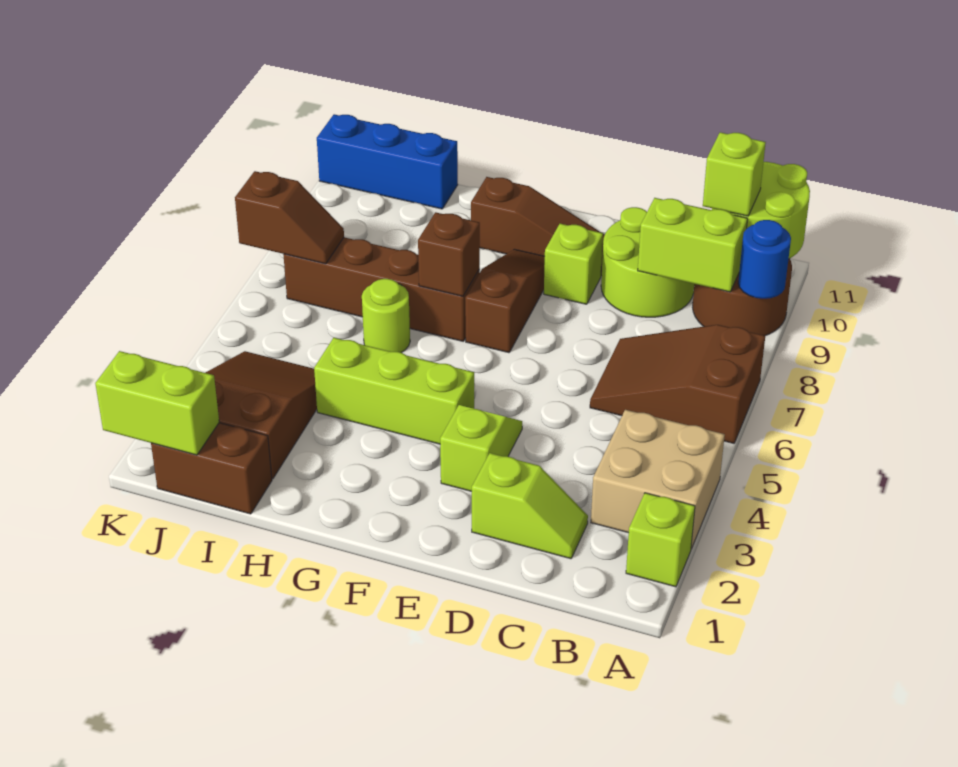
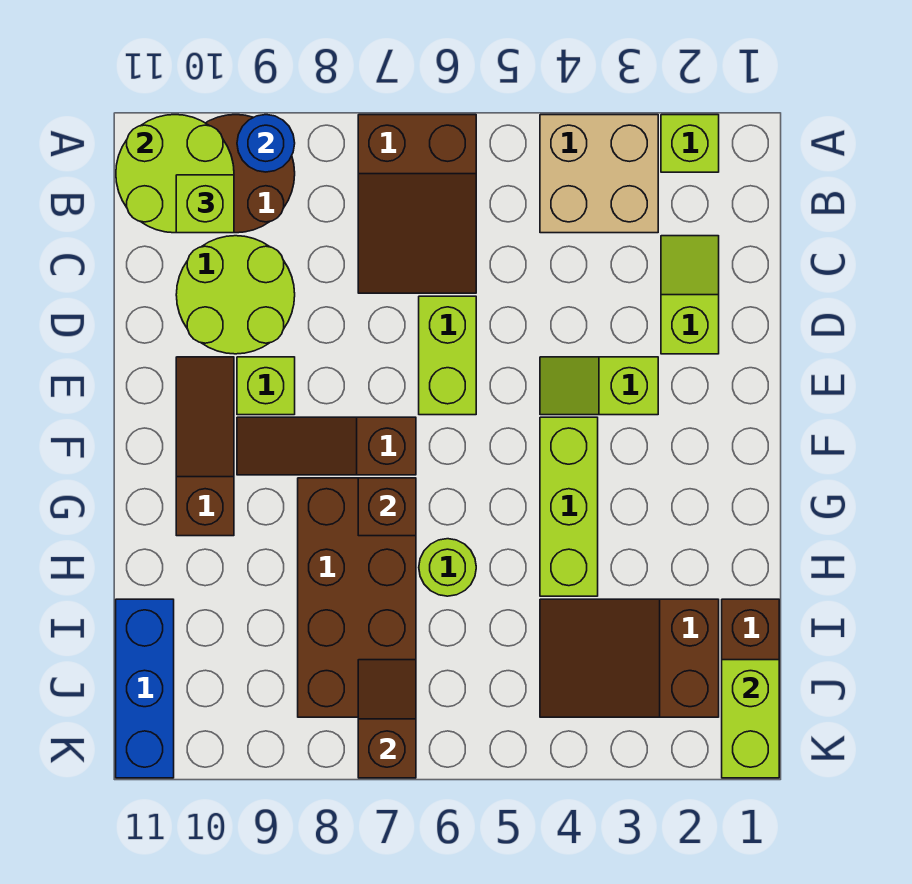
lime brick B9:C9 level 2 -> lime brick D6:E6 level 1
brown brick G7:J7 level 1 -> brown brick G7:J8 level 1

